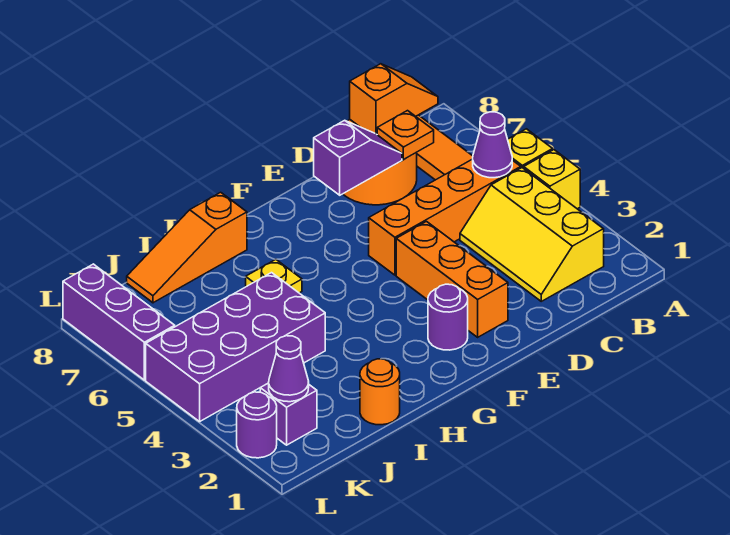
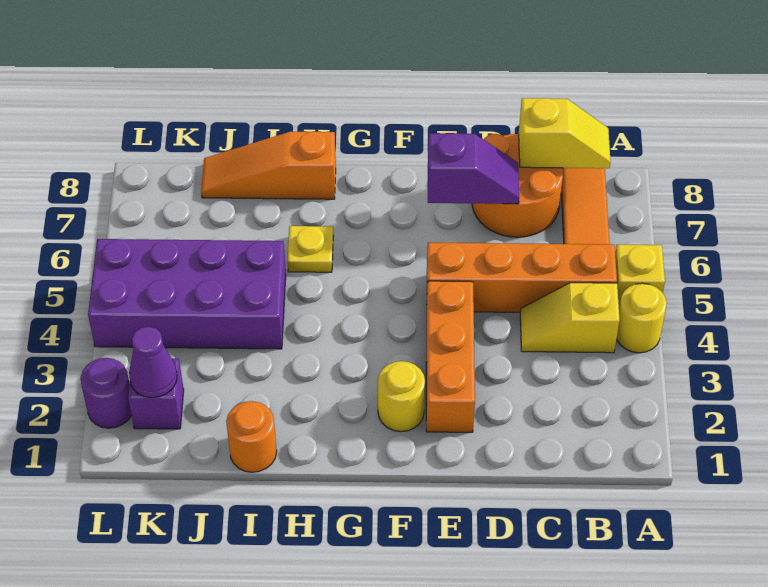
yellow brick A4 level 1 -> yellow round brick A4 level 1
yellow slope B2:C4 level 1 top B -> yellow slope B4:C4 level 1 top B
purple cone B5 level 2 -> none
orange slope B8:C8 level 2 top C -> yellow slope B8:C8 level 2 top C
orange plate C7 level 2 -> none
purple round brick F2 level 1 -> yellow round brick F2 level 1
purple brick L6:L8 level 1 -> none

